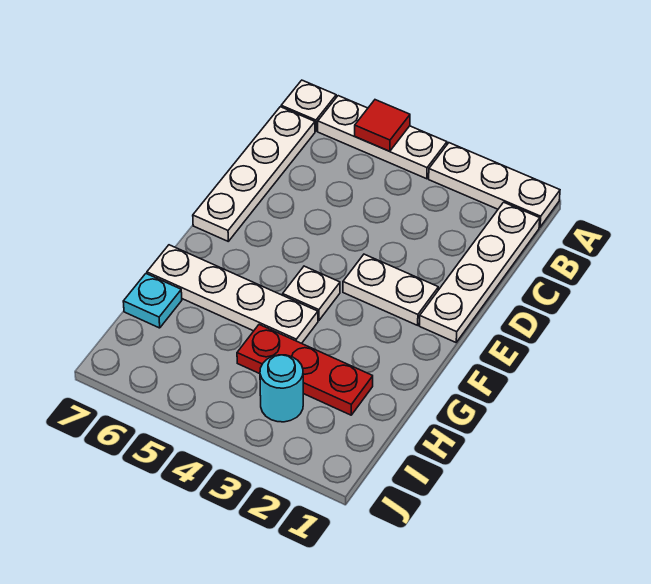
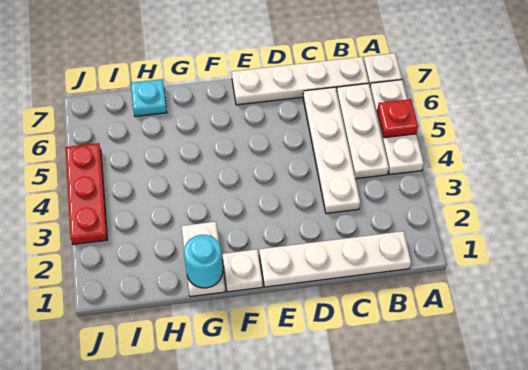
white plate A1:A3 level 1 -> white plate B4:B6 level 1
red tile A5 level 2 -> red plate A5 level 2
white plate E2:E3 level 1 -> white plate G1:G2 level 1
white plate F4 level 1 -> white plate F1 level 1
white plate G4:G7 level 1 -> white plate C3:C6 level 1
red plate H2:H4 level 1 -> red plate J3:J5 level 1
cyan round brick I3 level 1 -> cyan round brick G1 level 2

